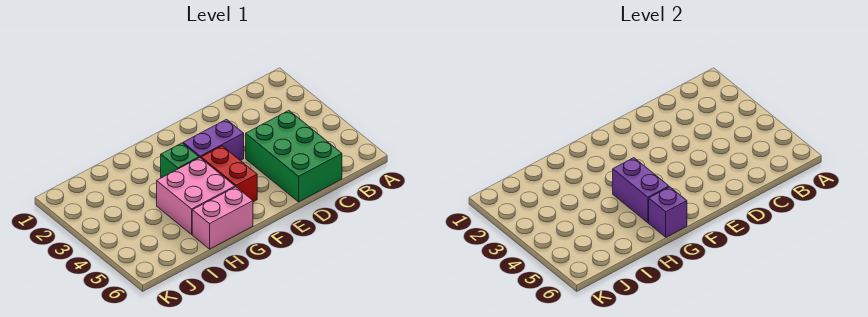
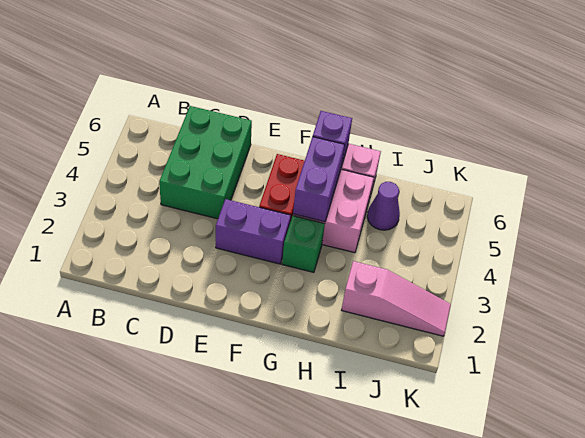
none -> pink slope I2:K2 level 1 top I
none -> purple cone I5 level 1

